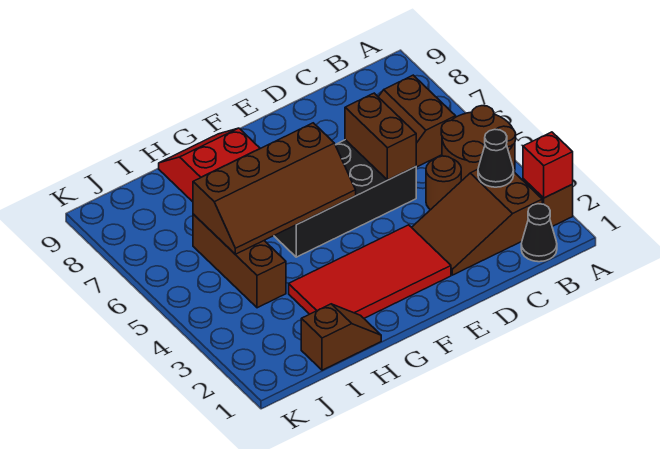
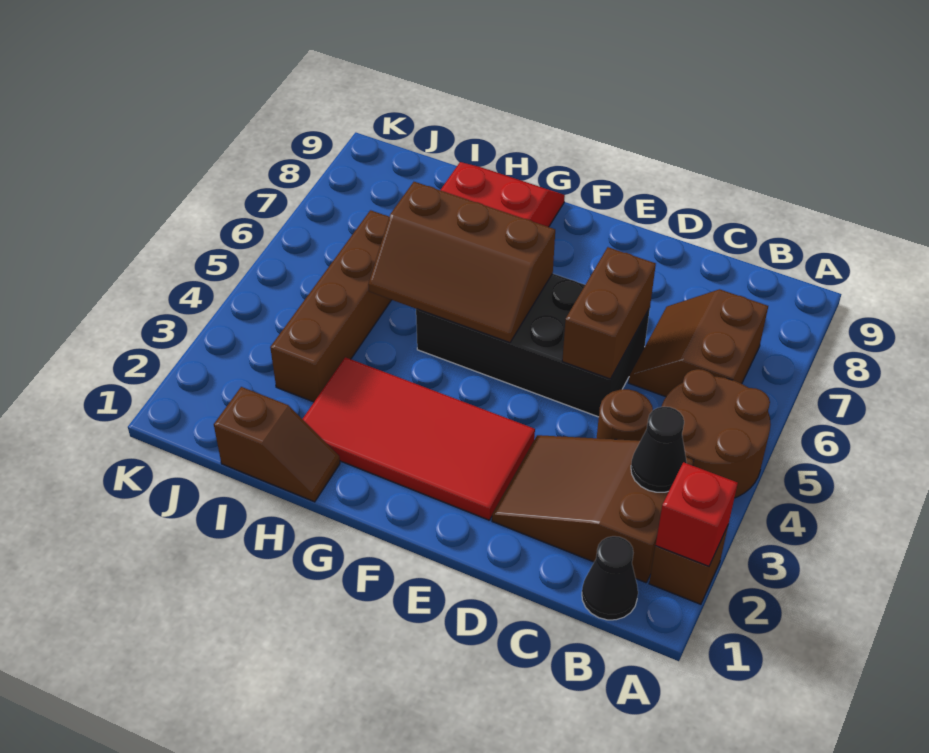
brown slope F5:I6 level 2 top 6 -> brown slope F5:H6 level 2 top 6
brown brick I4:I6 level 1 -> brown brick I3:I6 level 1

